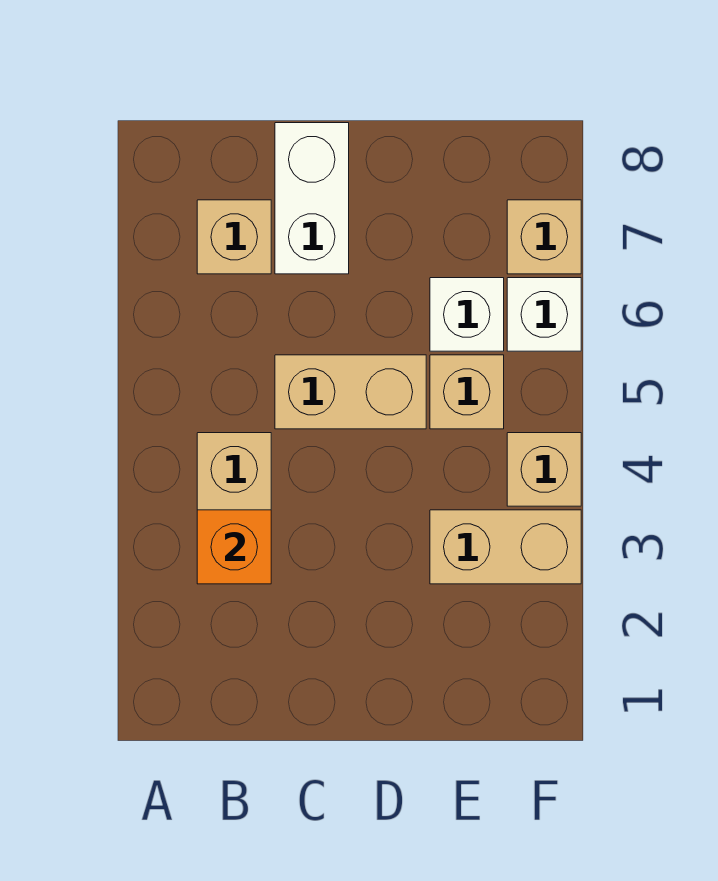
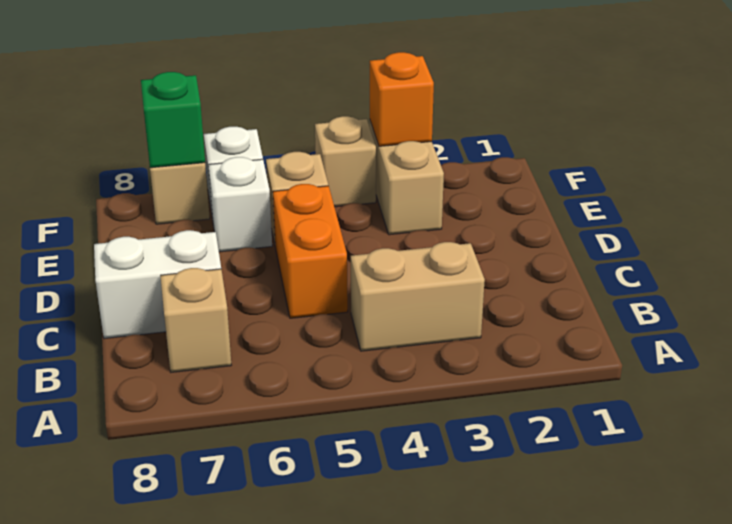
orange brick B3 level 2 -> orange brick F3 level 2
tan brick C5:D5 level 1 -> orange brick C5:D5 level 1
none -> green brick F7 level 2

